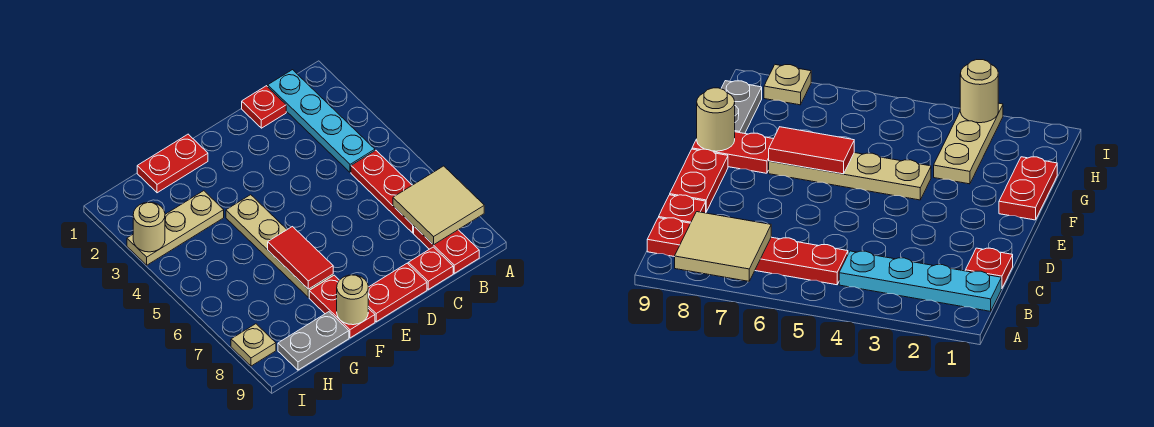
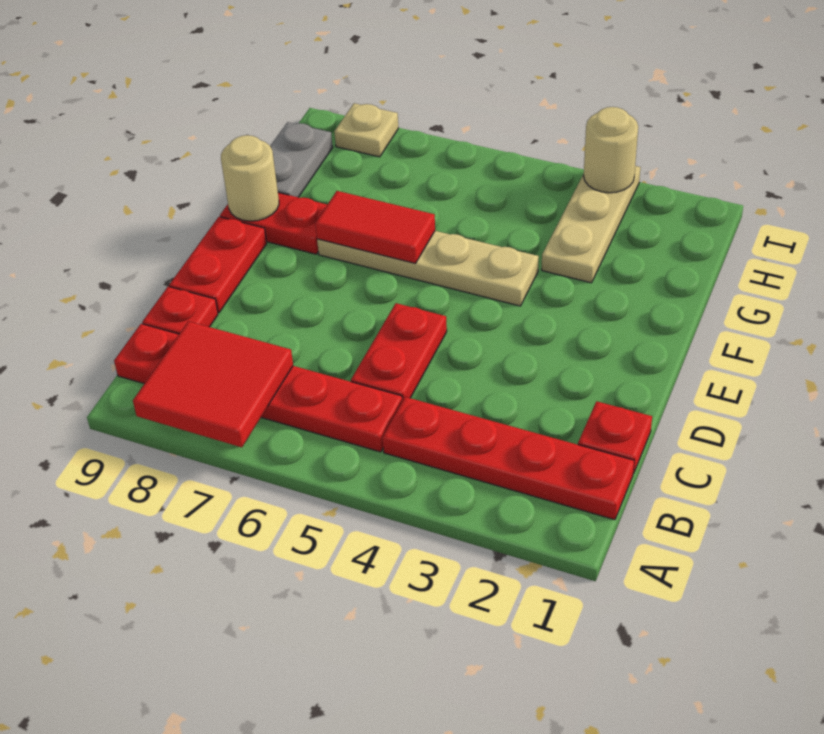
tan tile A7:B8 level 2 -> red tile A7:B8 level 2
cyan plate B1:B4 level 1 -> red plate B1:B4 level 1
red plate F1:G1 level 1 -> red plate C5:D5 level 1

